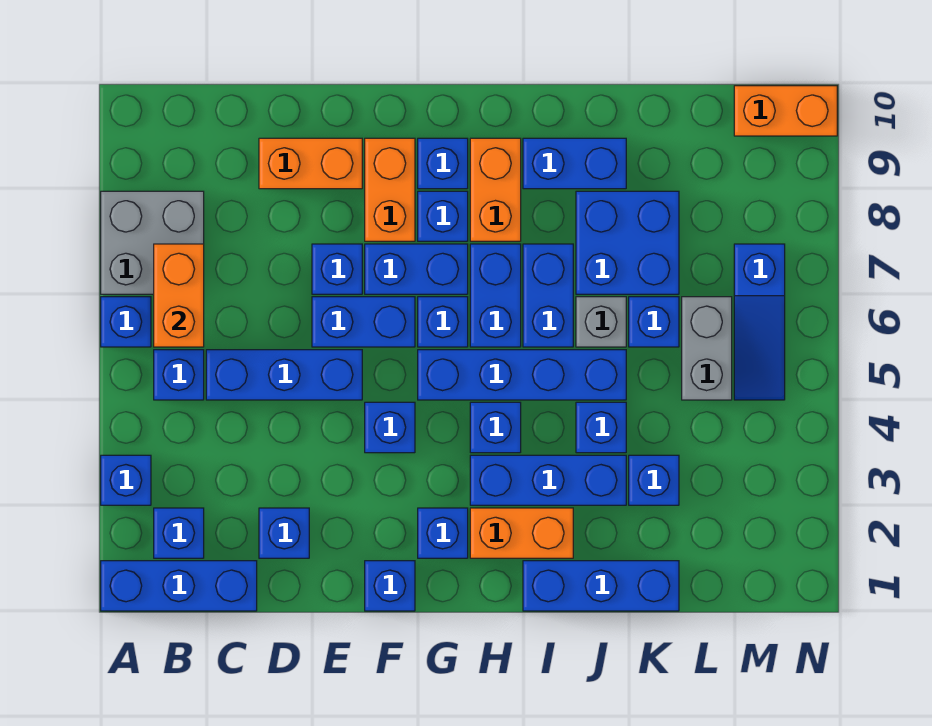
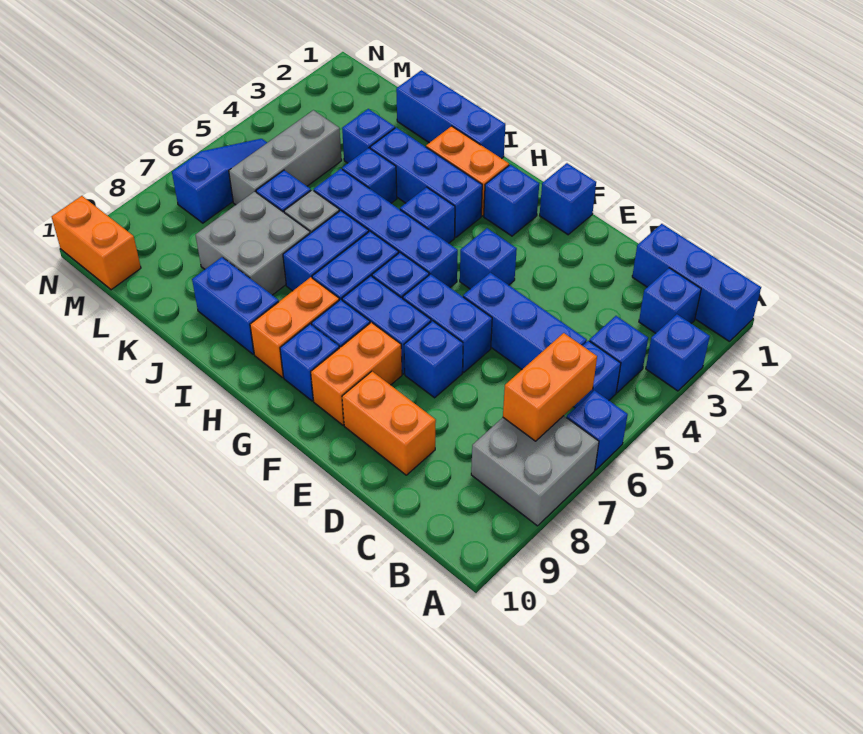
blue brick D2 level 1 -> blue brick B4 level 1
blue brick J7:K8 level 1 -> grey brick J7:K8 level 1
grey brick L5:L6 level 1 -> grey brick L4:L6 level 1

